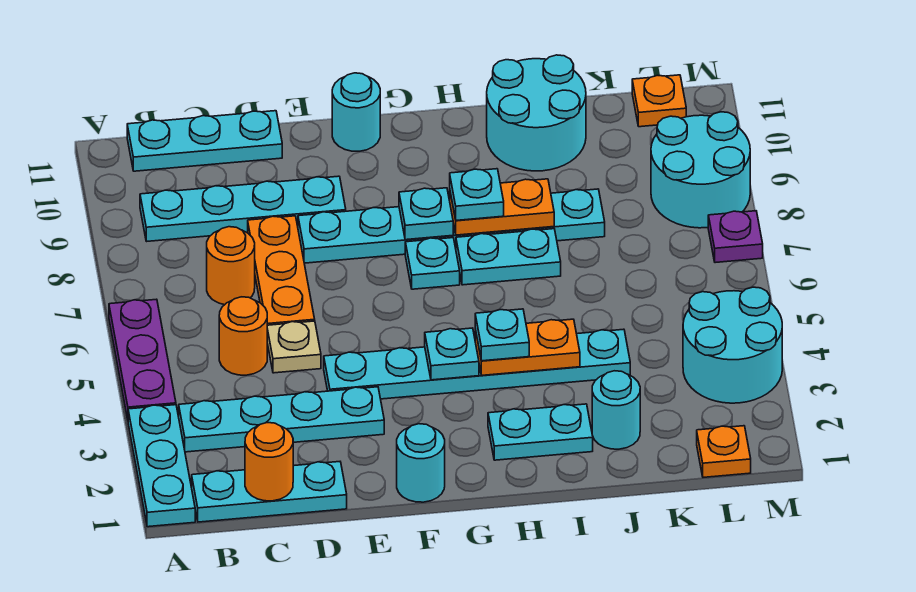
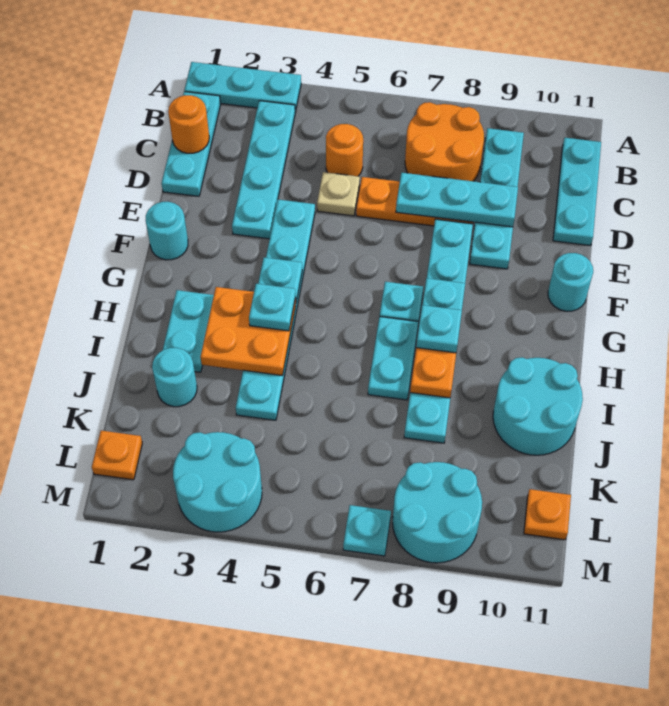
purple plate A4:A6 level 1 -> none
orange round brick C7 level 1 -> orange round brick B7:C8 level 1
none -> cyan plate D7:D9 level 2
orange plate H4:I4 level 2 -> orange plate H3:I4 level 2
purple plate M7 level 1 -> cyan plate M7 level 1

